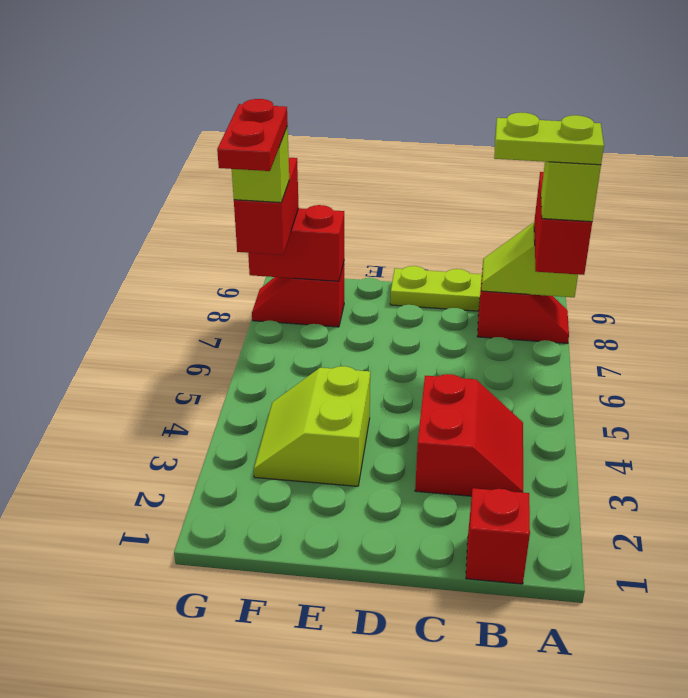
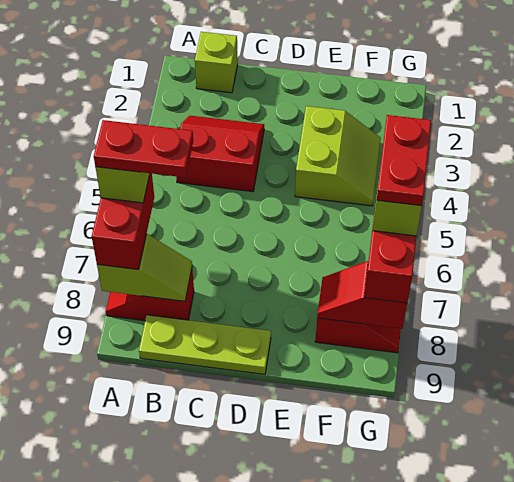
lime plate A7:B7 level 5 -> red plate A7:B7 level 5
red brick B1 level 1 -> lime brick B1 level 1
red slope B3:C4 level 1 top C -> red slope B3:C4 level 1 top 4
red brick F8:G8 level 2 -> red slope F8:G8 level 2 top G

